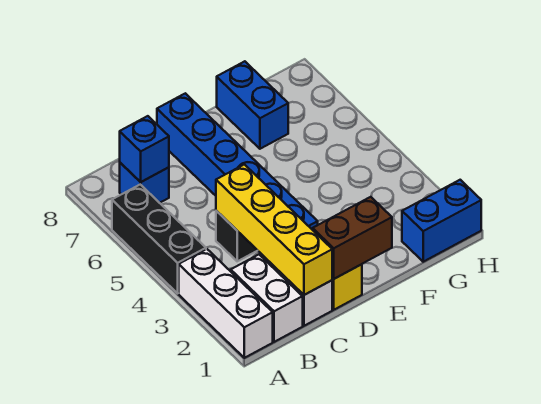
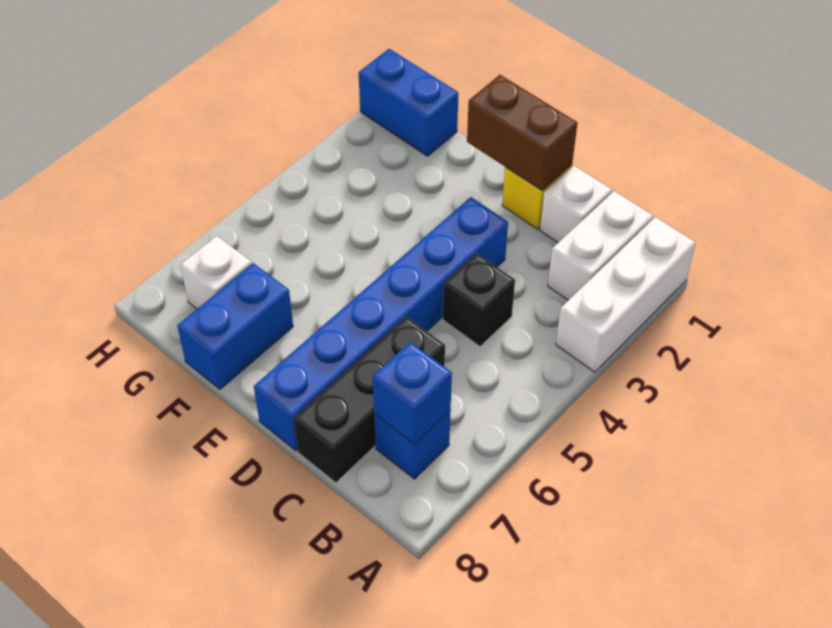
black brick A4:A6 level 1 -> black brick C6:C8 level 1
yellow brick C1:C4 level 2 -> none
none -> white brick G7 level 1

